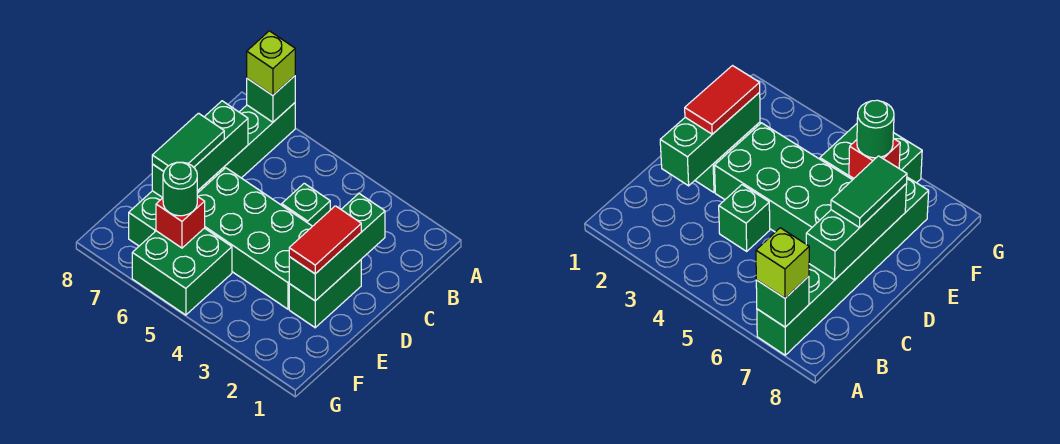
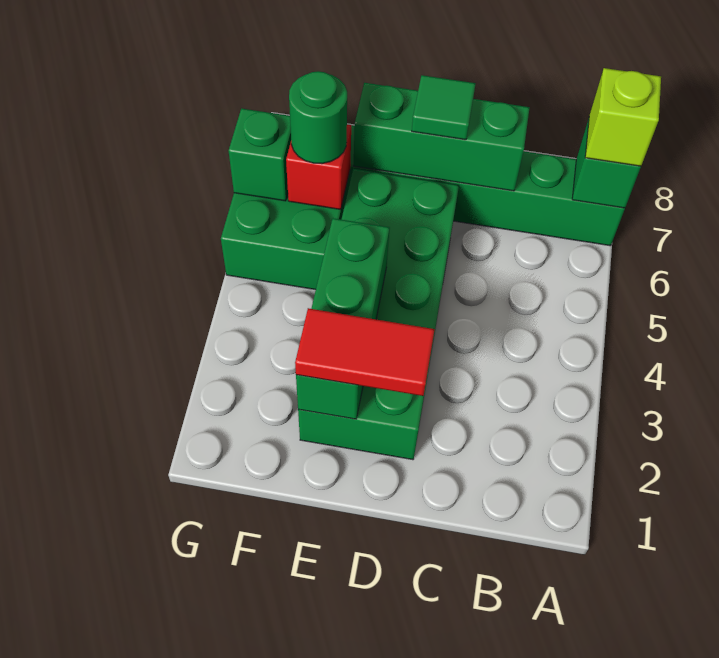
green brick C2:E2 level 2 -> green brick E2:E4 level 2
green brick C4 level 1 -> green brick G6 level 2
green tile D7:E7 level 3 -> green tile D7 level 3

